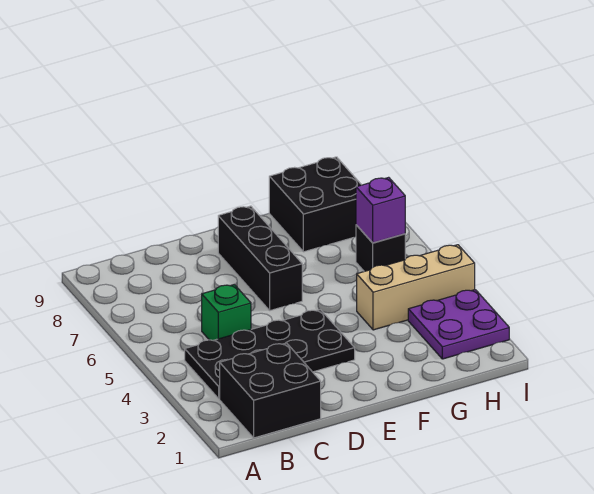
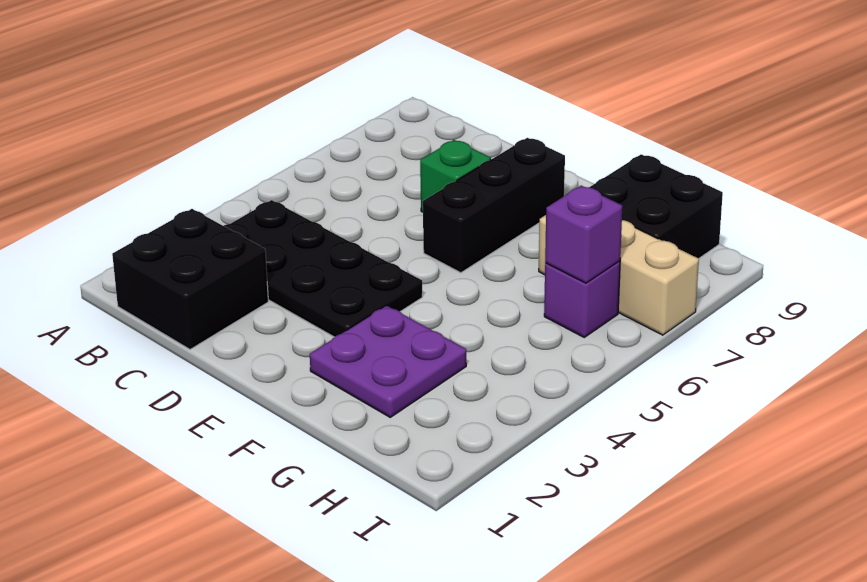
green brick C5 level 1 -> green brick D7 level 1
tan brick G4:I4 level 1 -> tan brick G7:I7 level 1
purple plate H2:I3 level 1 -> purple plate F2:G3 level 1
black brick H6 level 1 -> purple brick H6 level 1

